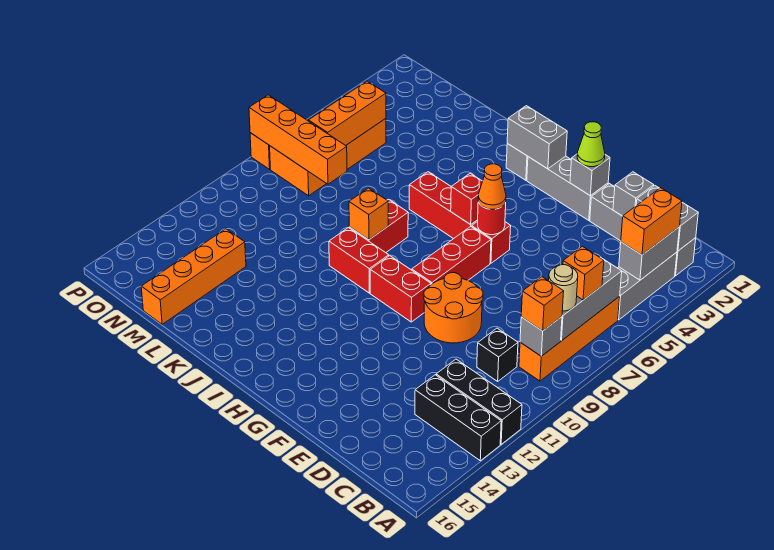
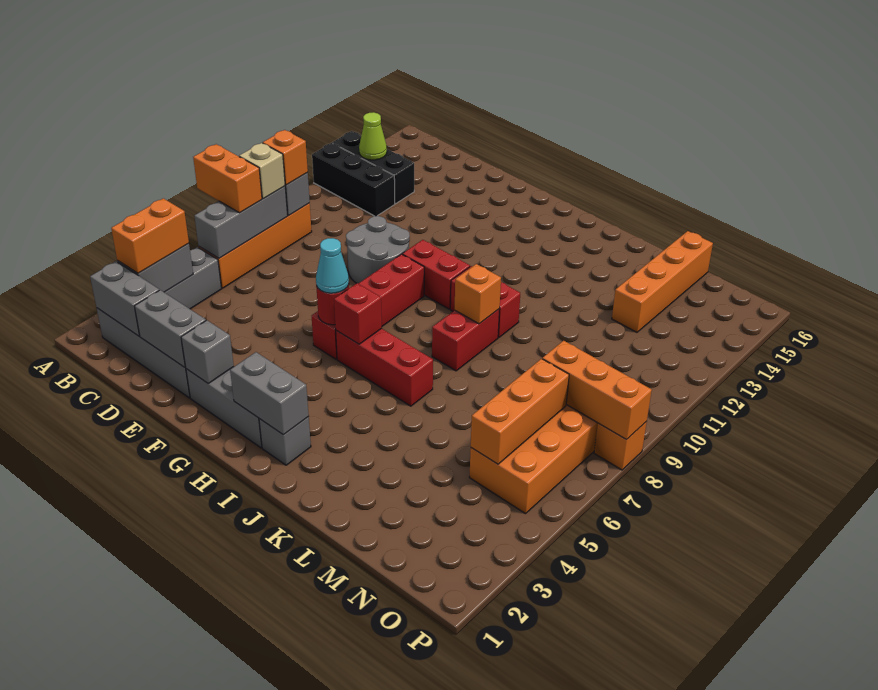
orange brick B7 level 3 -> orange brick A7:B7 level 3
tan round brick B8 level 3 -> tan brick B8 level 3
black brick C10 level 1 -> none
grey brick D2 level 2 -> grey brick D2:E2 level 2
orange round brick E9:F10 level 1 -> grey round brick E9:F10 level 1
lime cone F2 level 3 -> lime cone B13 level 2
orange cone G6 level 3 -> cyan cone G6 level 3
orange brick M8:P8 level 2 -> orange brick N8:P8 level 2

